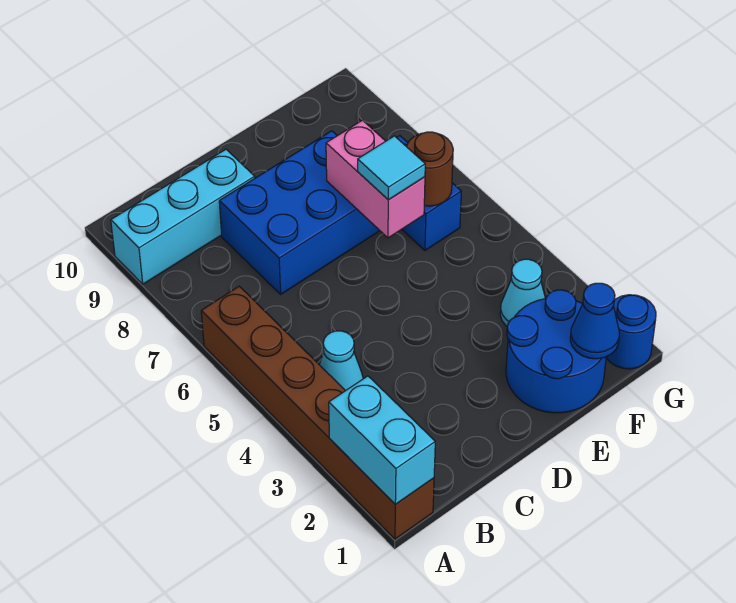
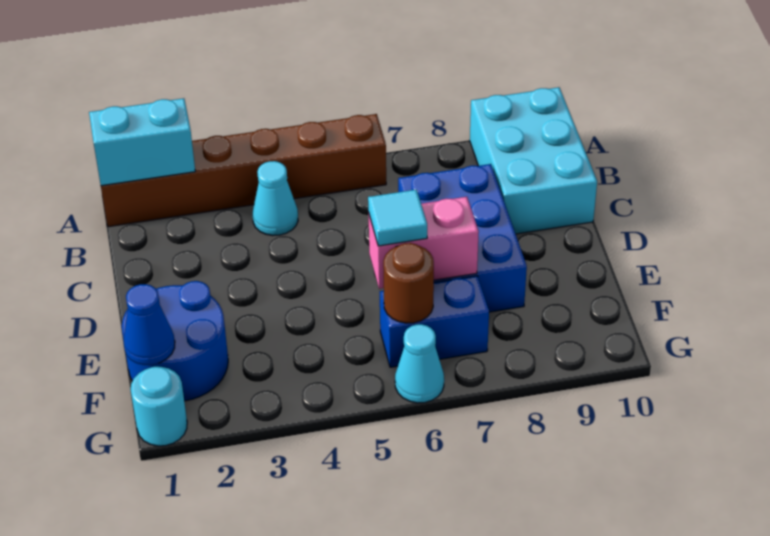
cyan brick A9:C9 level 1 -> cyan brick A9:C10 level 1
cyan cone F3 level 1 -> cyan cone G6 level 1
blue round brick G1 level 1 -> cyan round brick G1 level 1

